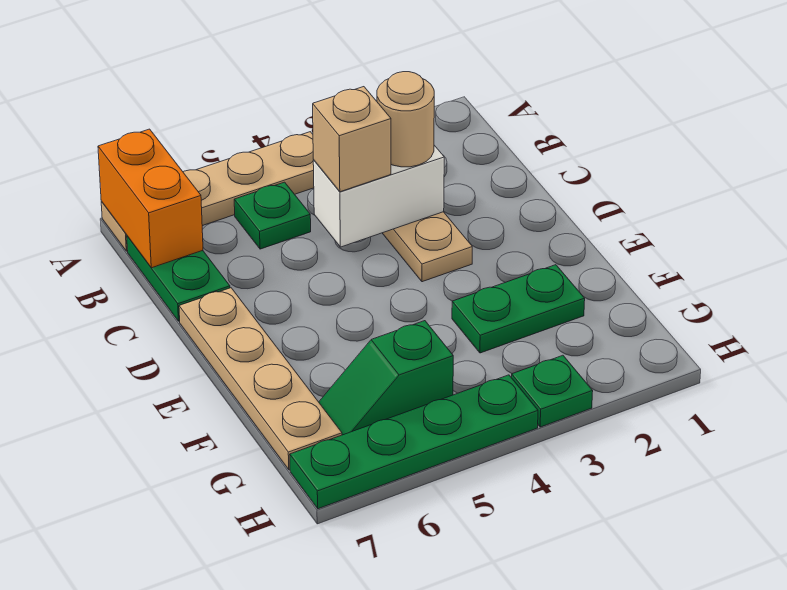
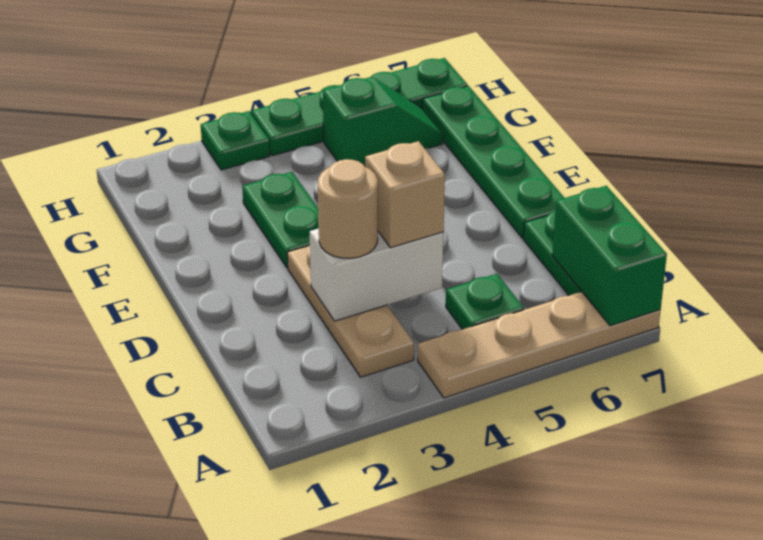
orange brick A7:B7 level 2 -> green brick A7:B7 level 2
tan plate D7:G7 level 1 -> green plate D7:G7 level 1
green plate F2:F3 level 1 -> green plate E3:F3 level 1

